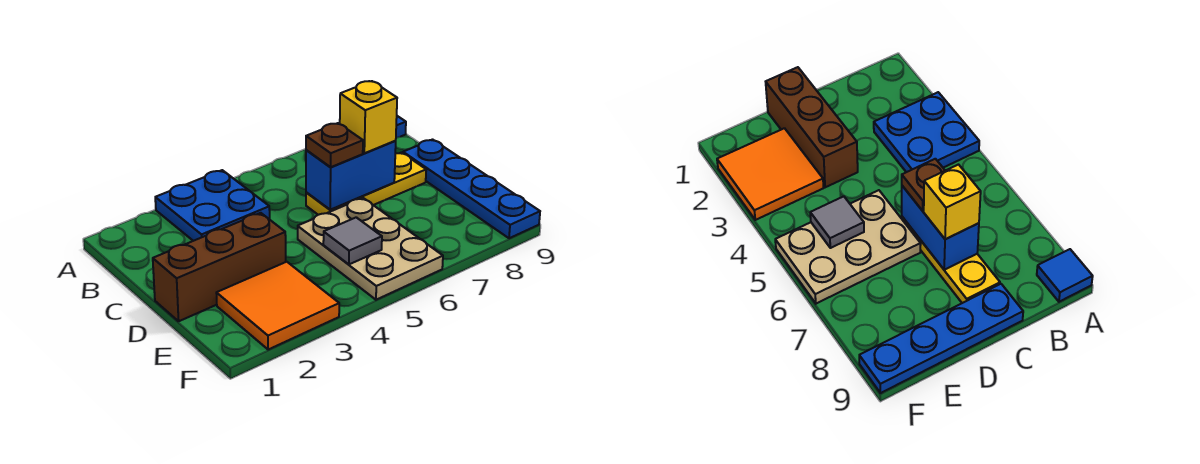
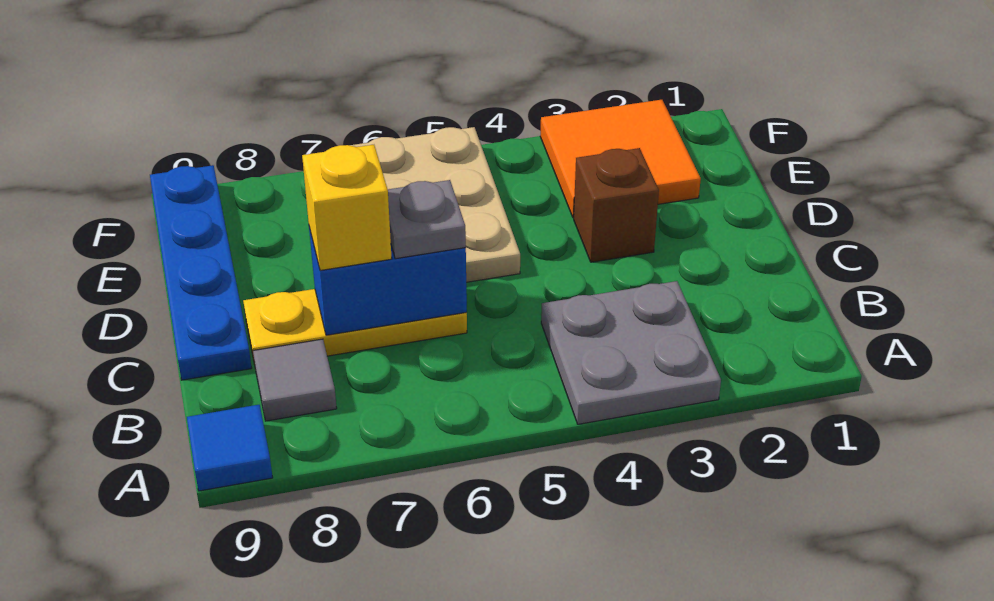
blue plate A3:B4 level 1 -> grey plate A3:B4 level 1
brown plate C6 level 3 -> grey plate C6 level 3
brown brick D1:D3 level 1 -> brown brick D3 level 1
grey tile E5 level 2 -> grey tile B8 level 1

